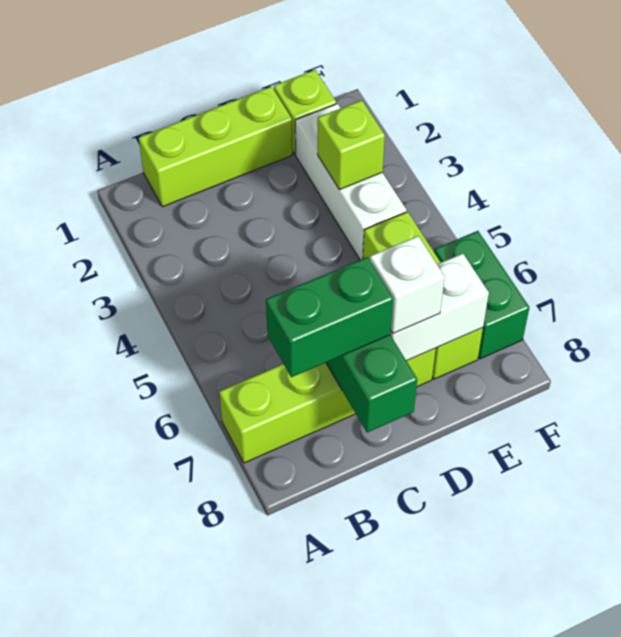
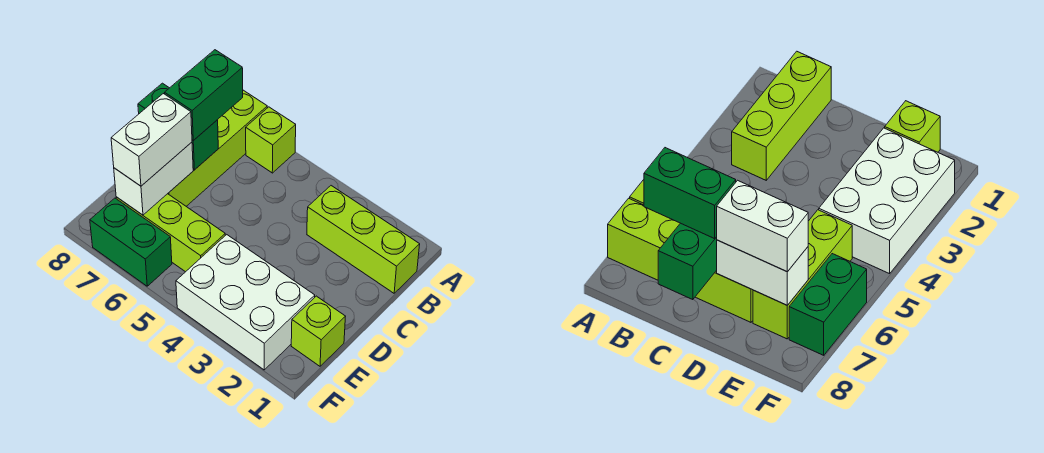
lime brick B1:D1 level 1 -> lime brick B1:B3 level 1
white brick D7 level 3 -> white brick D7:E7 level 3
white brick E2:E4 level 1 -> white brick E2:F4 level 1
lime brick E3 level 2 -> lime brick A6 level 1

